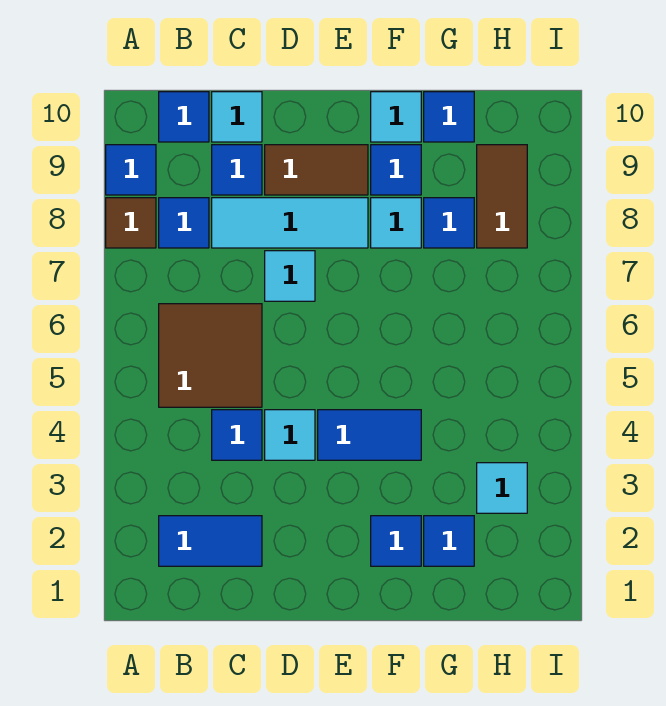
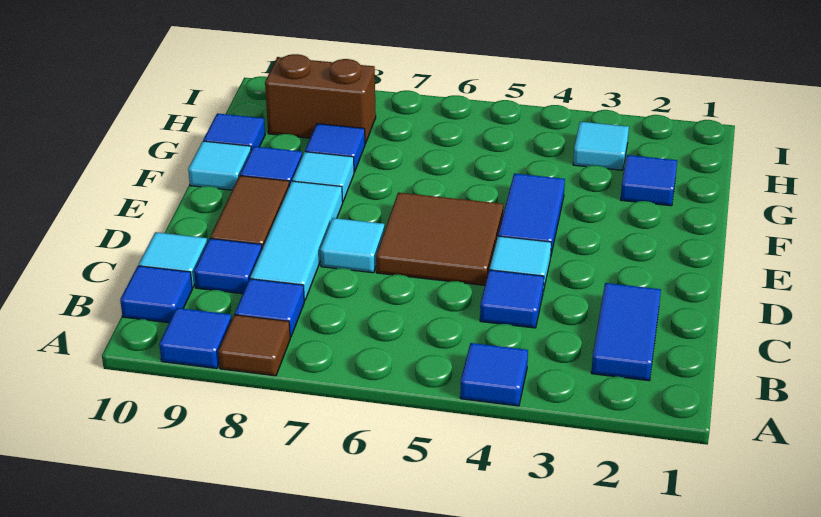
brown tile B5:C6 level 1 -> brown tile D5:E6 level 1
blue tile F2 level 1 -> blue tile A4 level 1
brown tile H8:H9 level 1 -> brown brick H8:H9 level 1

